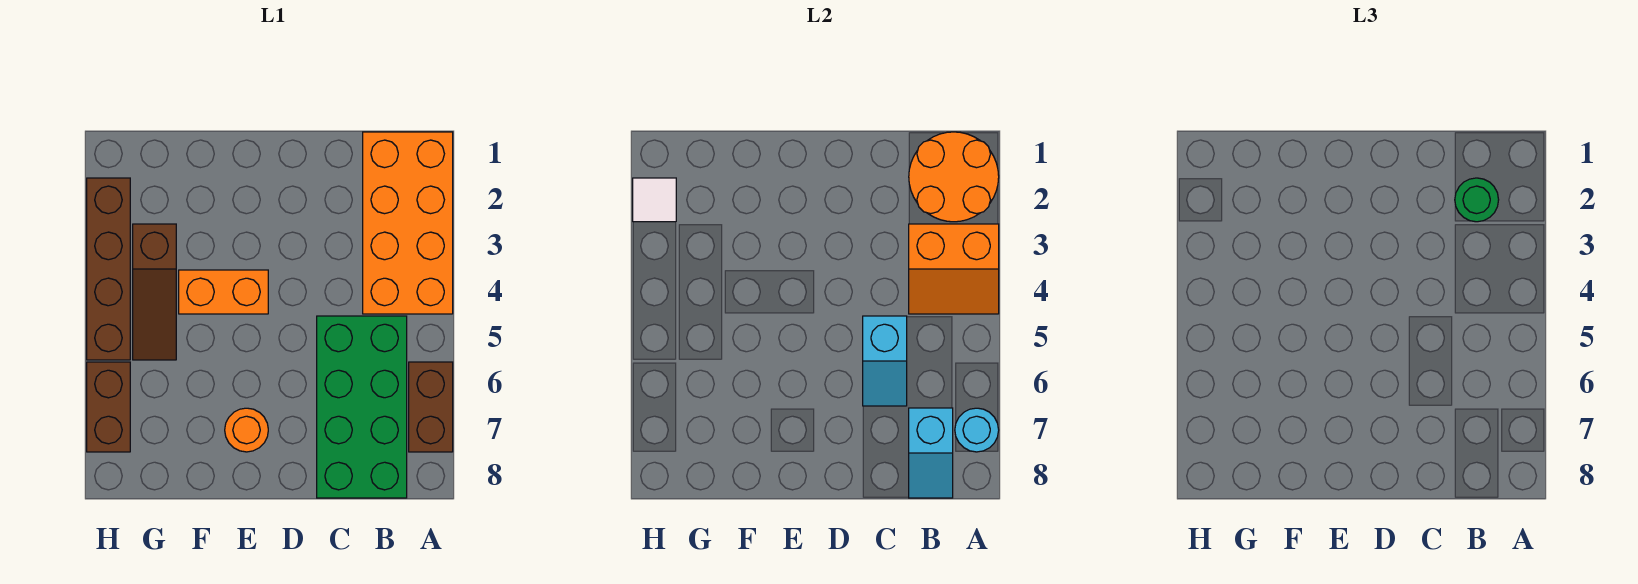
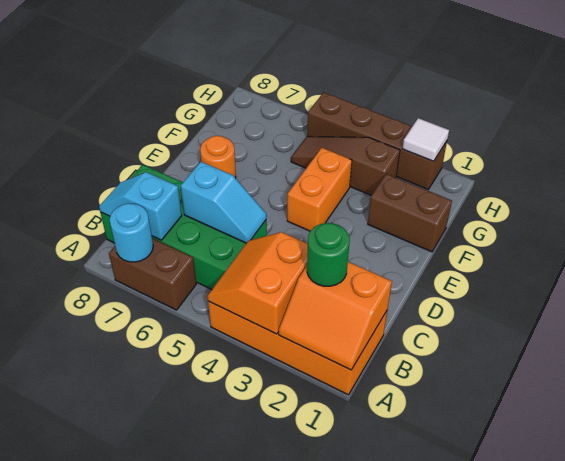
orange round brick A1:B2 level 2 -> orange slope A1:B2 level 2 top B
cyan slope C5:C6 level 2 top 5 -> cyan slope C5:C6 level 2 top 6
brown brick H6:H7 level 1 -> brown brick F1:F2 level 1

